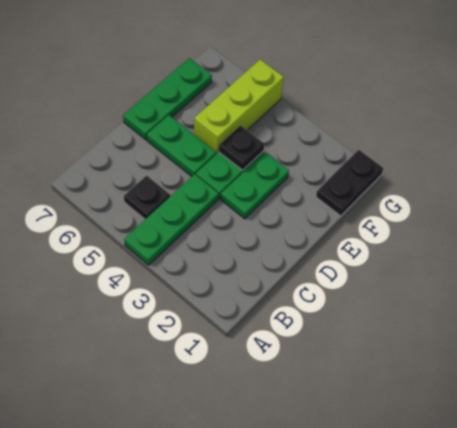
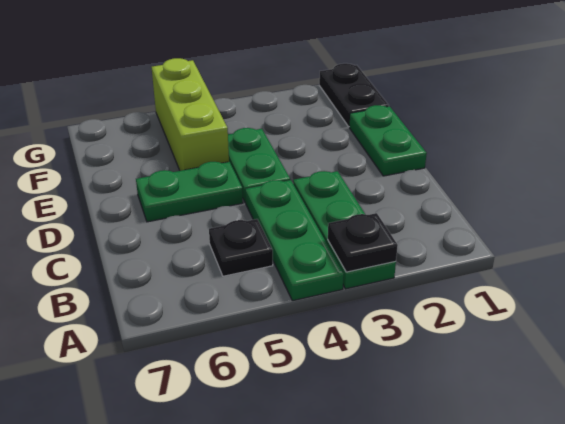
green plate D3:E3 level 1 -> green plate D1:E1 level 1
green plate D7:F7 level 1 -> green plate A3:C3 level 1
black plate E4 level 2 -> black plate A3 level 2

